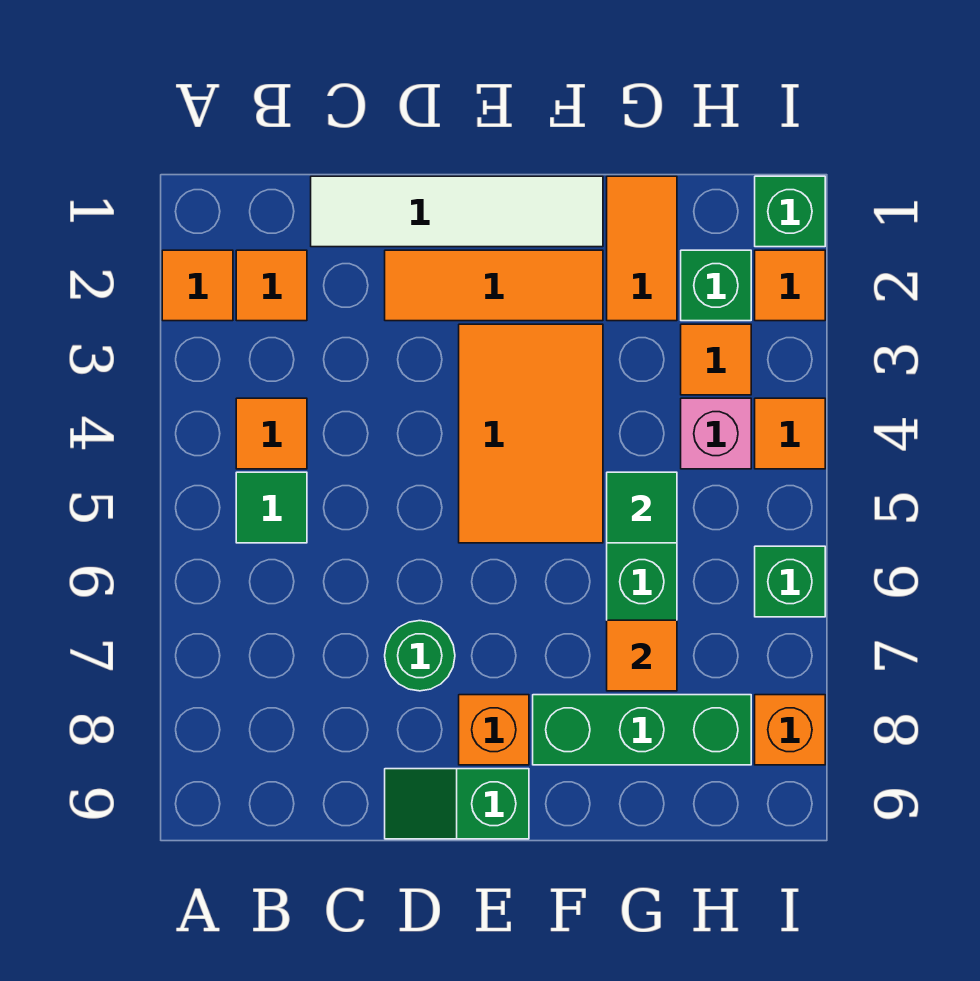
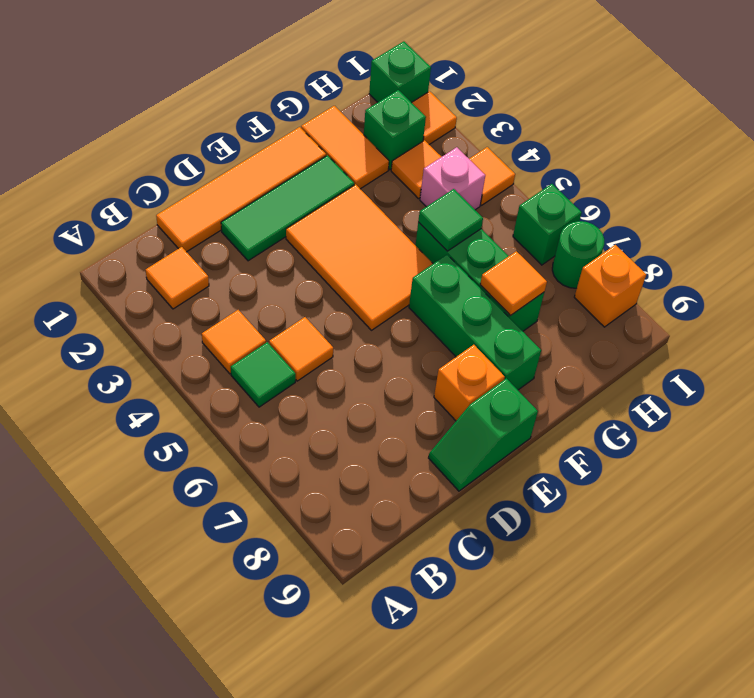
orange tile A2 level 1 -> orange tile C5 level 1
white tile C1:F1 level 1 -> orange tile C1:F1 level 1
orange tile D2:F2 level 1 -> green tile D2:F2 level 1
green round brick D7 level 1 -> green round brick I7 level 1
green brick F8:H8 level 1 -> green brick F6:F8 level 1

